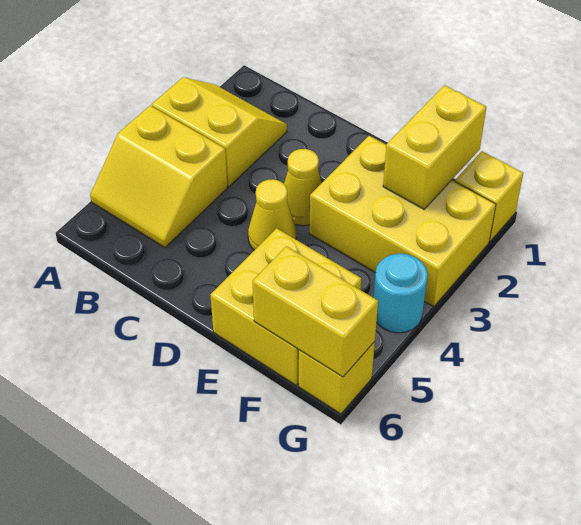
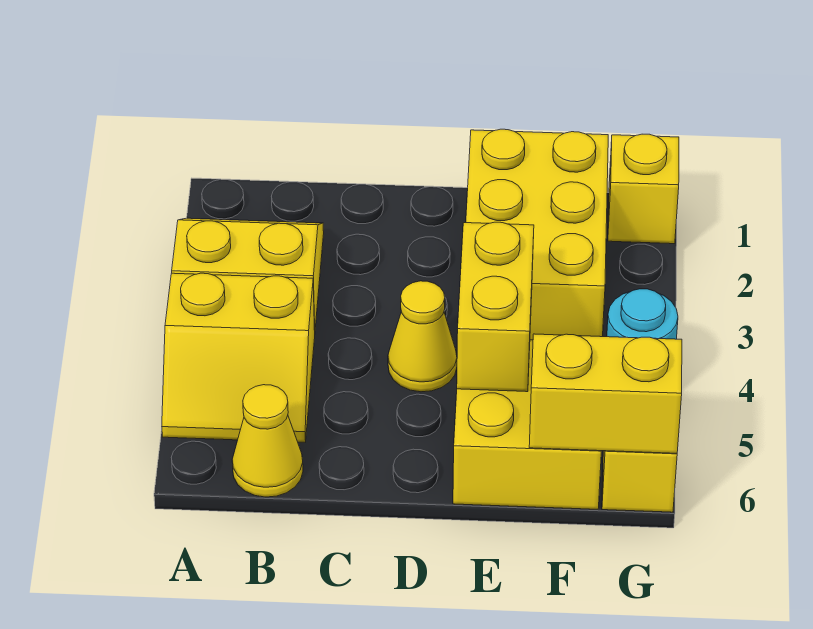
yellow cone D3 level 1 -> yellow cone B6 level 1
yellow brick E2:G3 level 1 -> yellow brick E1:F3 level 1
yellow brick F1:F2 level 2 -> yellow brick E4:E5 level 2

